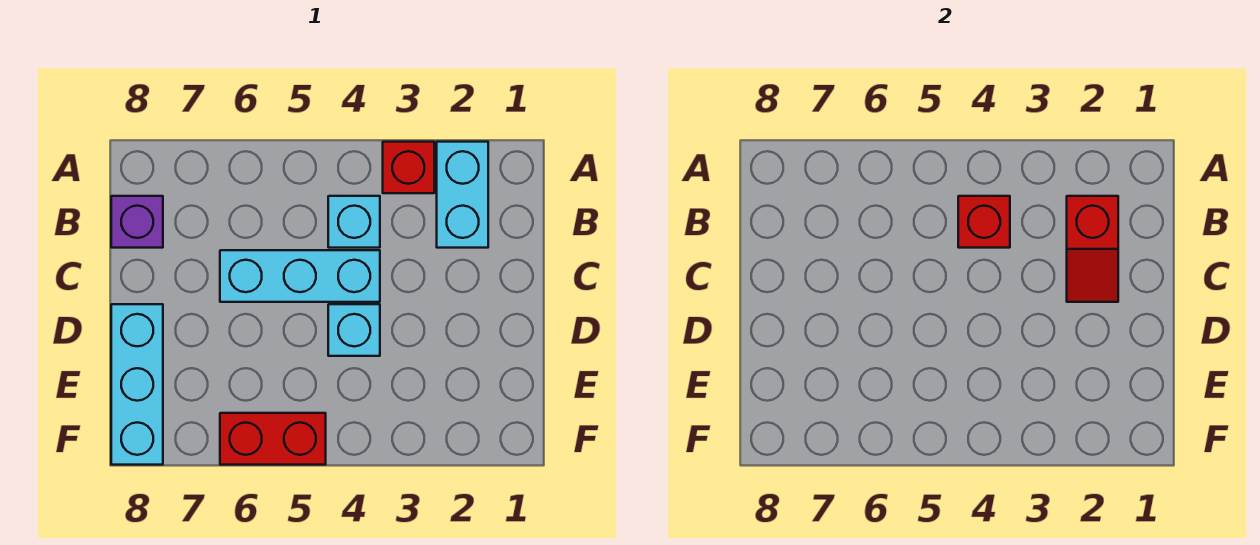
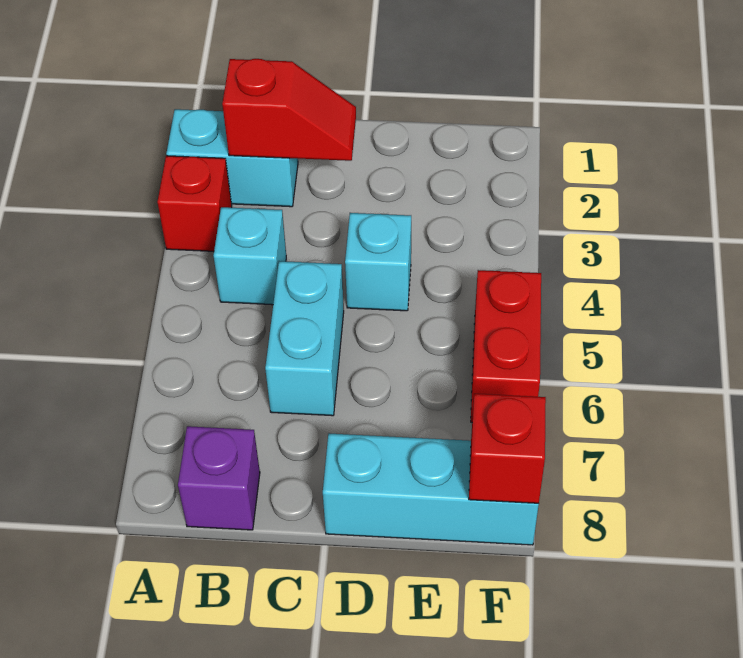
red brick B4 level 2 -> red brick F8 level 2
cyan brick C4:C6 level 1 -> cyan brick C5:C6 level 1

